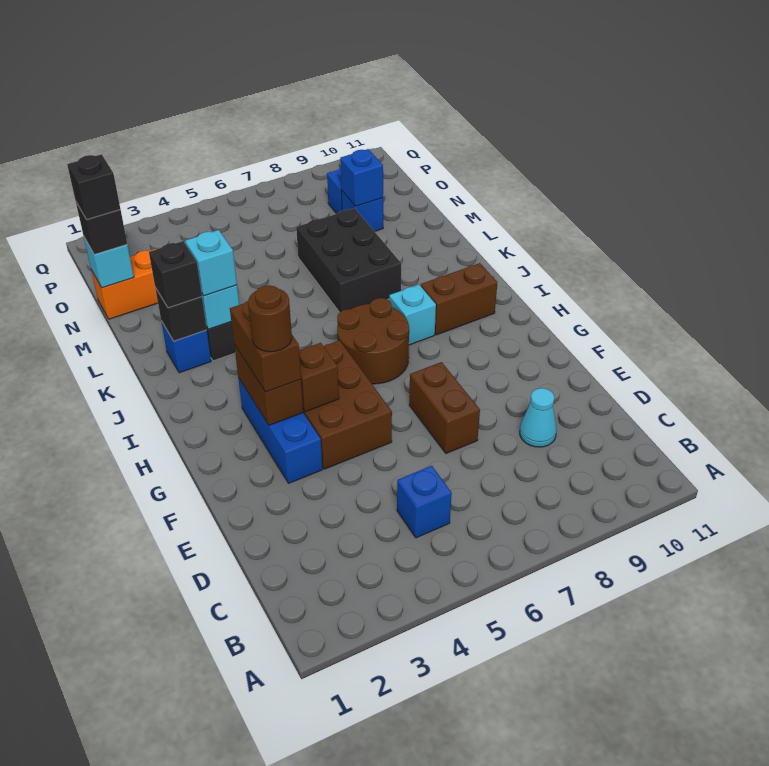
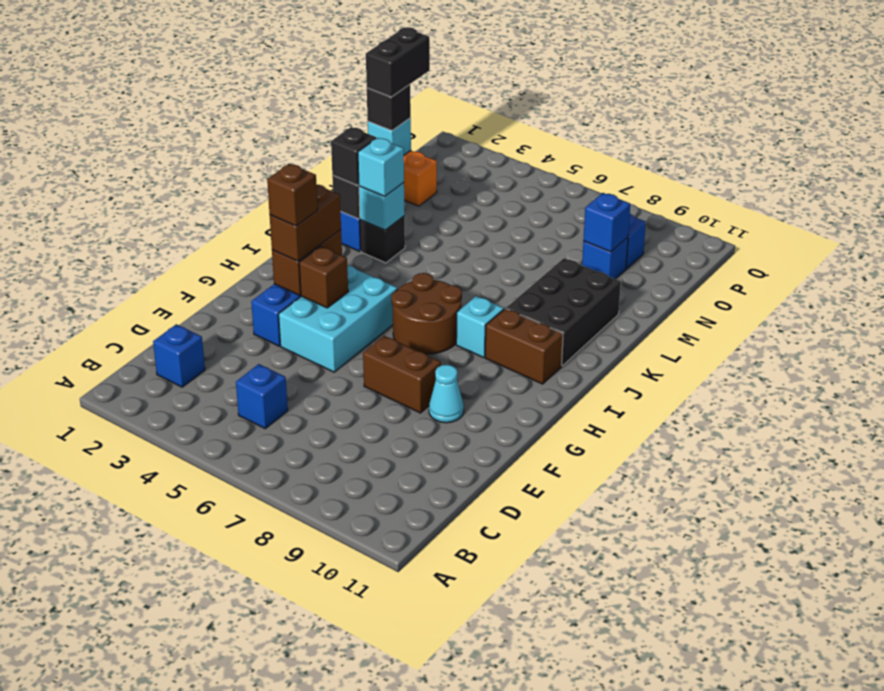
none -> blue brick C2 level 1
cyan cone D9 level 1 -> cyan cone F9 level 1
brown brick E7:F7 level 1 -> brown brick F7:F8 level 1
brown brick F4:H5 level 1 -> cyan brick F4:H5 level 1
brown round brick G3 level 4 -> brown brick G3 level 4
black brick K7:M8 level 1 -> black brick J9:L10 level 1
black brick N1 level 4 -> black brick N1:O1 level 4

